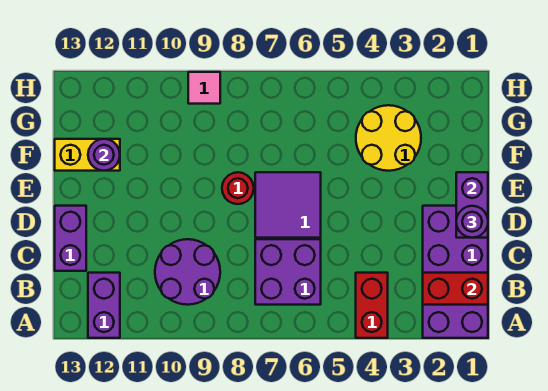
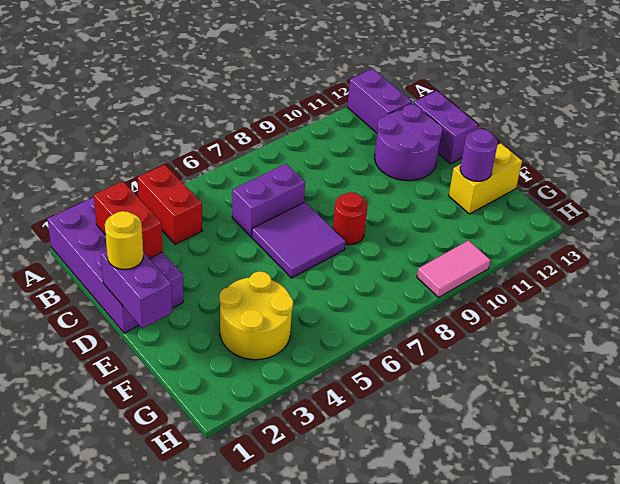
red brick B1:B2 level 2 -> red brick B2:C2 level 2
purple brick B6:C7 level 1 -> purple brick C6:C7 level 1
purple round brick B9:C10 level 1 -> purple round brick C11:D12 level 1
purple round brick D1 level 3 -> yellow round brick D1 level 3
pink tile H9 level 1 -> pink tile H9:H10 level 1

